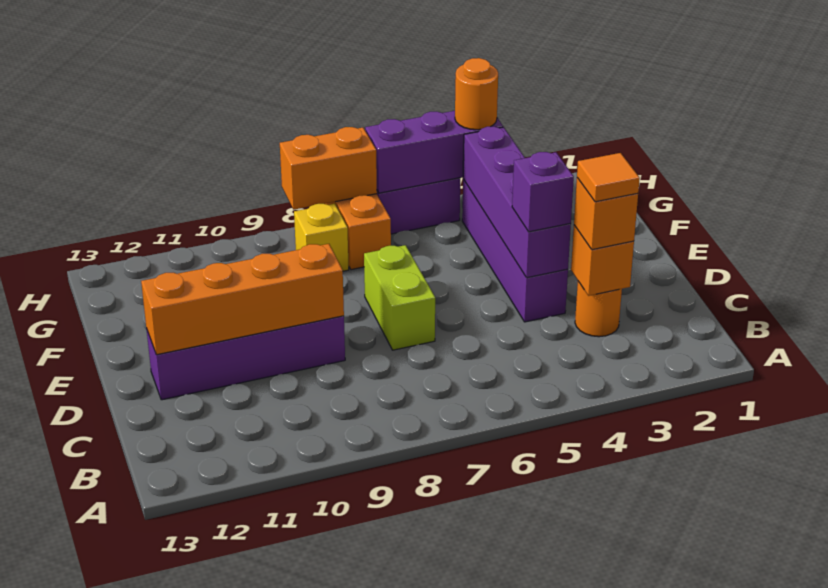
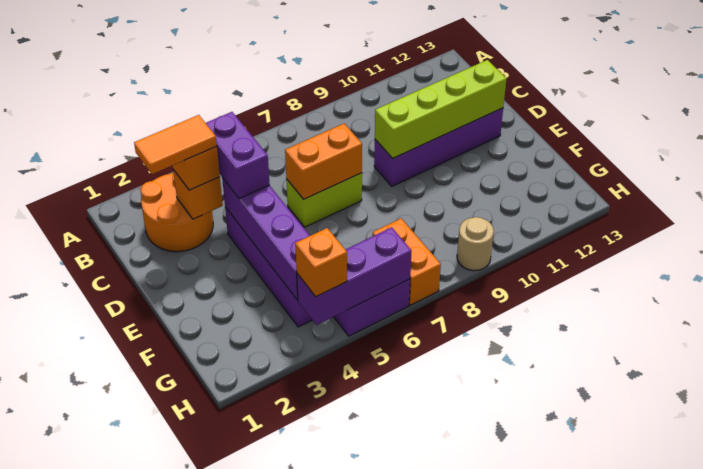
orange round brick C3 level 1 -> orange round brick B2:C3 level 1
orange tile C3 level 4 -> orange tile C2:C3 level 4
purple brick D4 level 3 -> purple brick C4:D4 level 3
lime brick D7:E7 level 1 -> lime brick D6:D7 level 1
orange brick D9:D12 level 2 -> lime brick D9:D12 level 2
yellow brick G8 level 1 -> none
orange round brick H4 level 3 -> orange brick H4 level 3
orange brick H7:H8 level 2 -> orange brick D6:D7 level 2
none -> tan round brick H9 level 1

